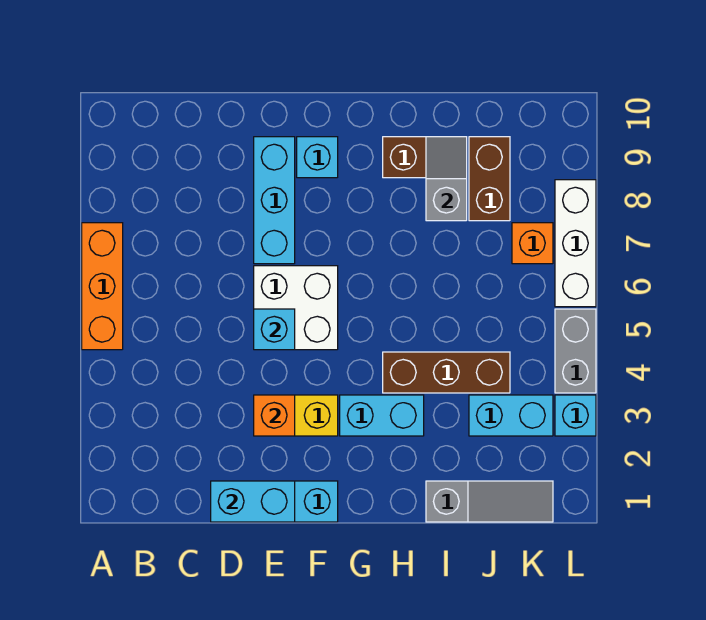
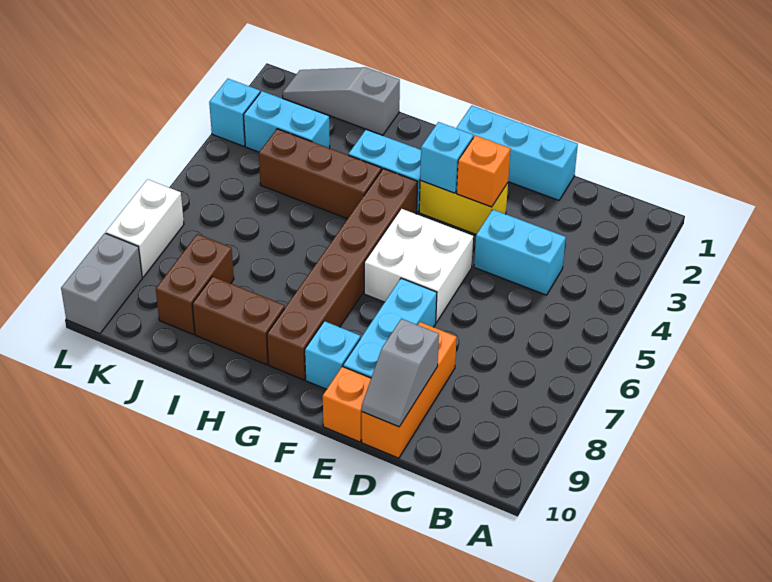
orange brick A5:A7 level 1 -> orange brick D8:D10 level 1
cyan brick D1:E1 level 2 -> cyan brick C4:D4 level 1
cyan brick E5 level 2 -> cyan brick F3 level 2
none -> brown brick G4:G9 level 1
grey slope I8:I9 level 2 top 8 -> grey slope D9:D10 level 2 top 9
orange brick K7 level 1 -> orange brick E10 level 1
grey brick L4:L5 level 1 -> grey brick L9:L10 level 1
white brick L6:L8 level 1 -> white brick L7:L8 level 1

